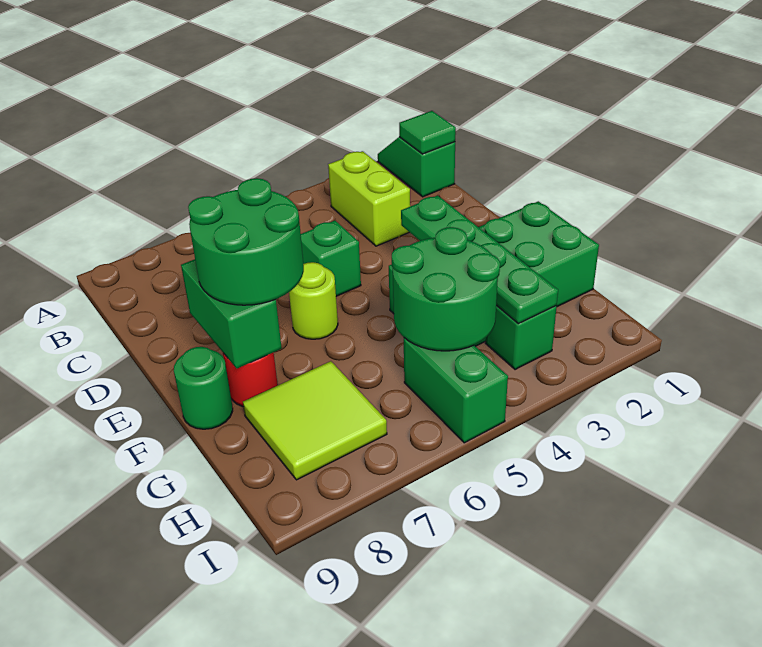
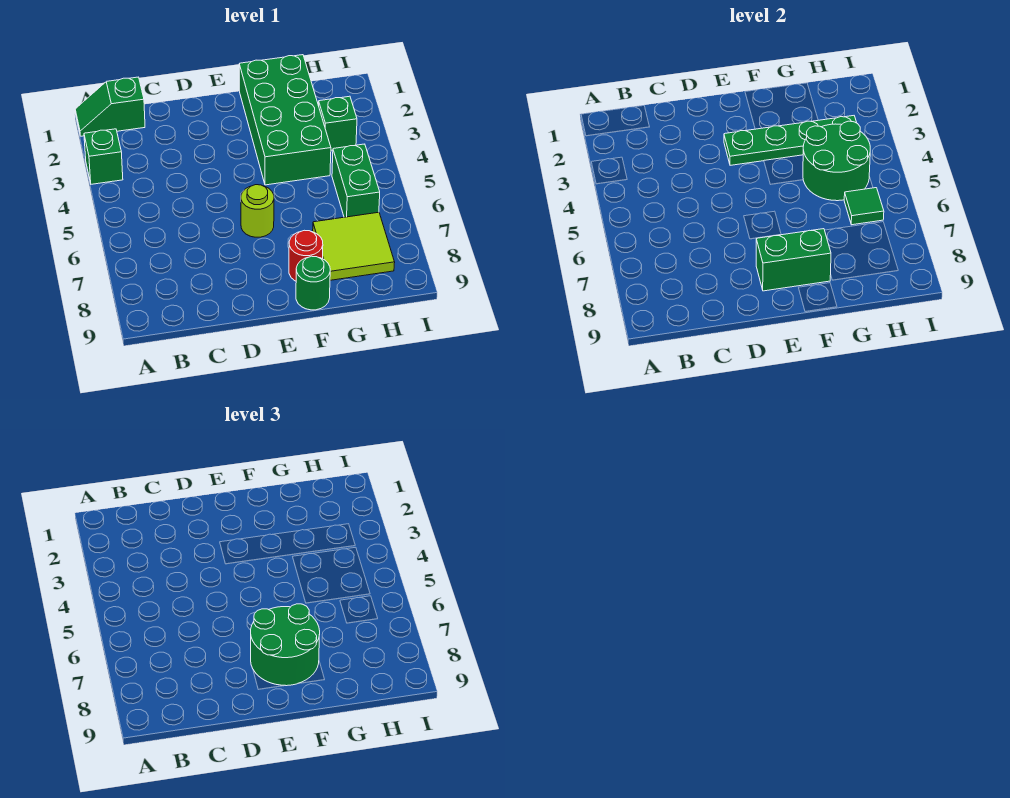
green tile B1 level 2 -> green tile H6 level 2
lime brick B3:C3 level 1 -> none
green brick D5 level 1 -> green brick A3 level 1
green brick H5:I5 level 1 -> green brick H5:H6 level 1

